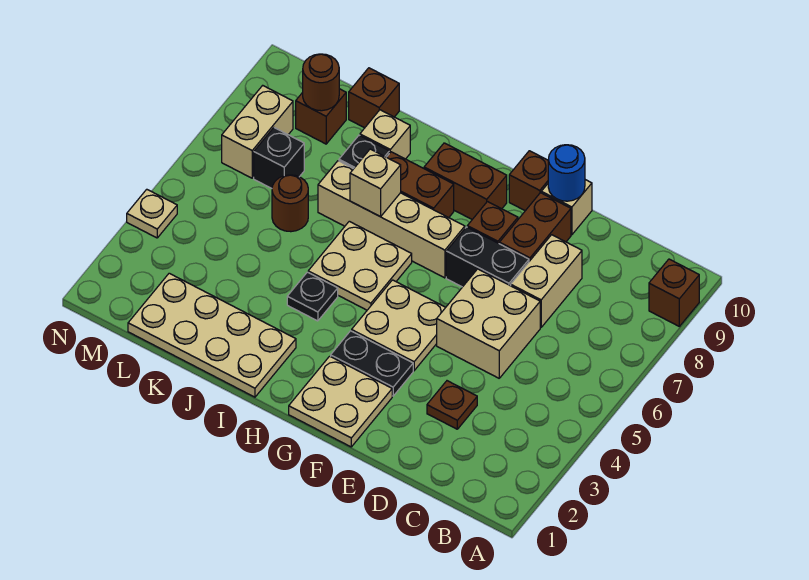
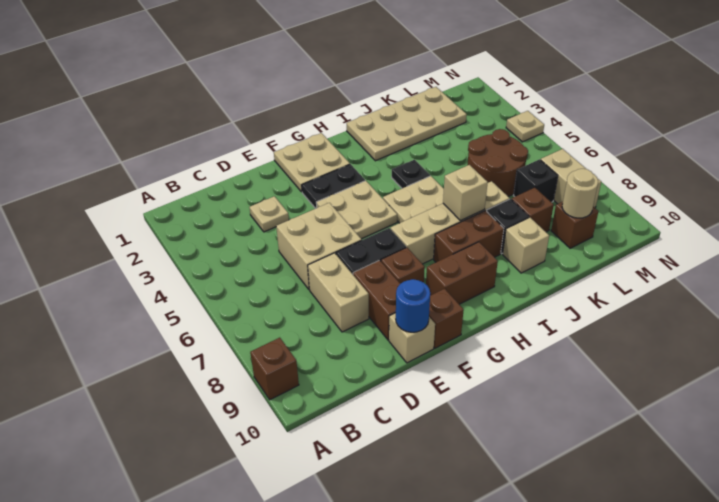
brown plate D3 level 1 -> tan plate D3 level 1
brown round brick K6 level 1 -> brown round brick K5:L6 level 1
brown brick K10 level 1 -> brown brick K8 level 1
brown round brick L9 level 2 -> tan round brick L9 level 2

